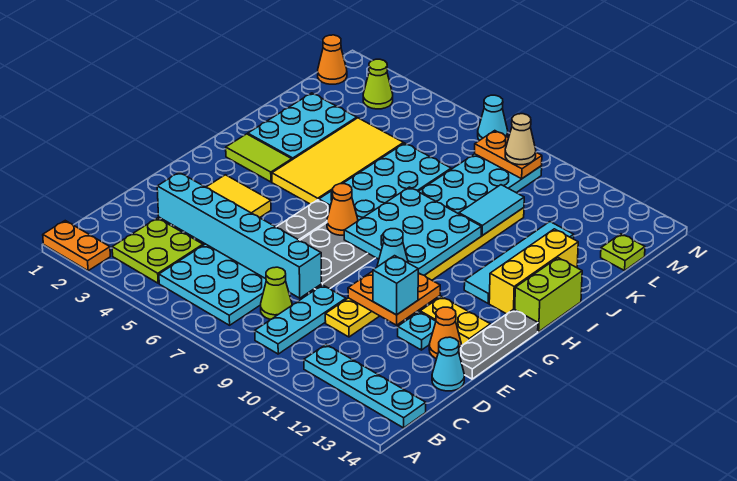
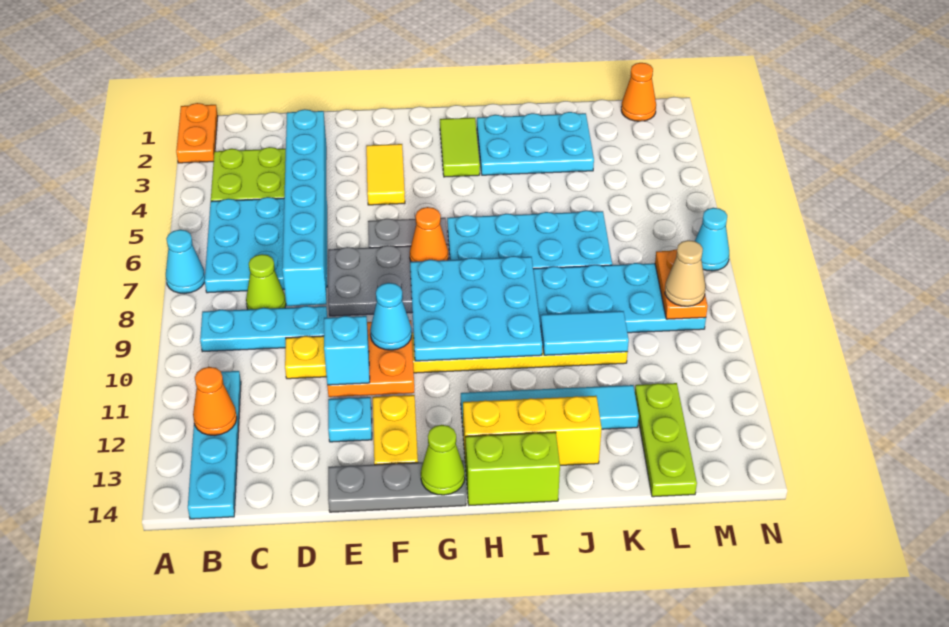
cyan cone D14 level 1 -> cyan cone A7 level 1
orange cone E13 level 1 -> orange cone B12 level 2
yellow tile H4:K5 level 1 -> none
lime plate L14 level 1 -> lime plate L12:L14 level 1
lime cone M3 level 1 -> lime cone G14 level 2

